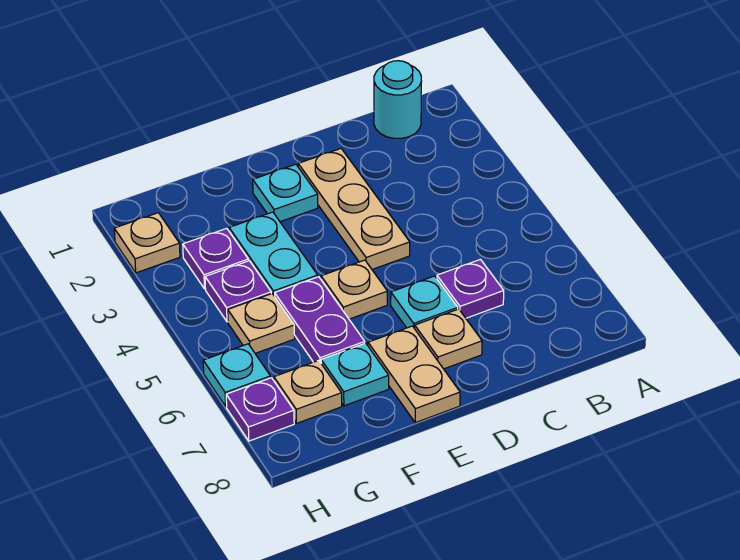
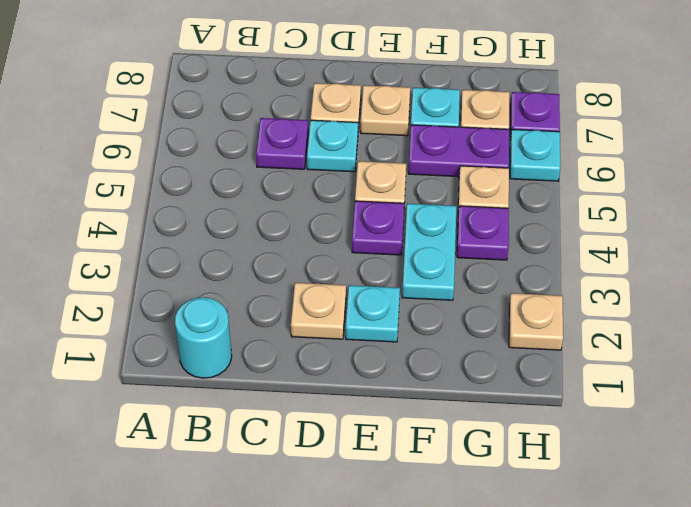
tan plate D2:D4 level 1 -> tan plate D2 level 1
tan plate E7:E8 level 1 -> tan plate E7 level 1
purple plate F5:F6 level 1 -> purple plate F6:G6 level 1
purple plate G3 level 1 -> purple plate E4 level 1

